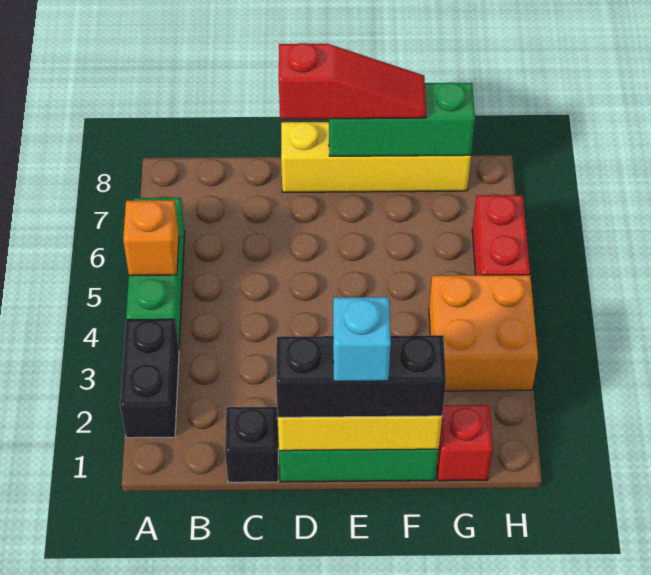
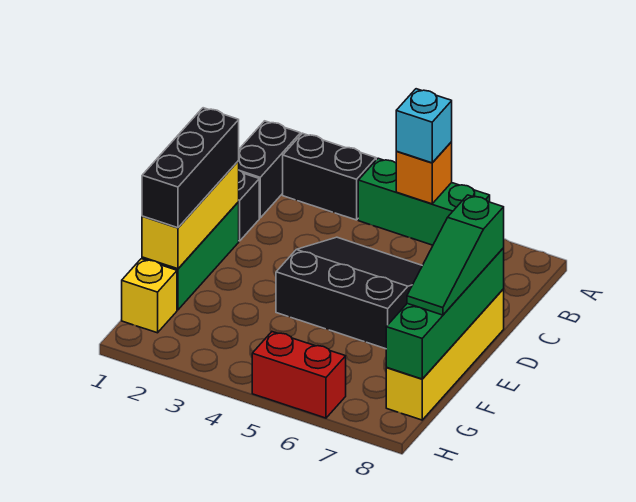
none -> black brick A1:B1 level 1
none -> black slope C4:E6 level 1 top E
red slope D8:F8 level 3 top D -> green slope D8:F8 level 3 top D
cyan brick E1 level 4 -> cyan brick A5 level 3
green brick E8:G8 level 2 -> green brick D8:G8 level 2
red brick G1 level 1 -> yellow brick G1 level 1
orange brick G3:H4 level 1 -> none

